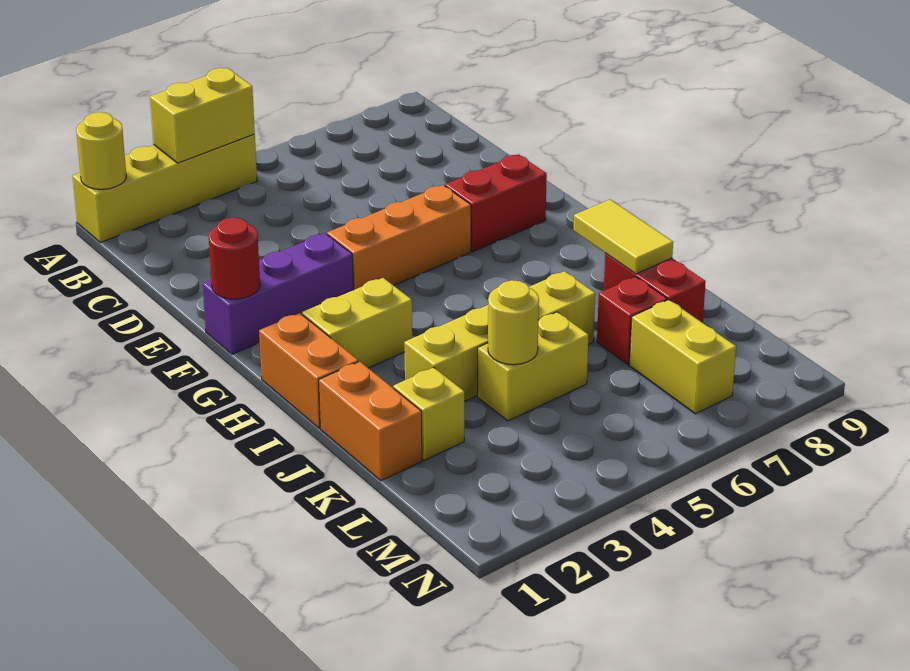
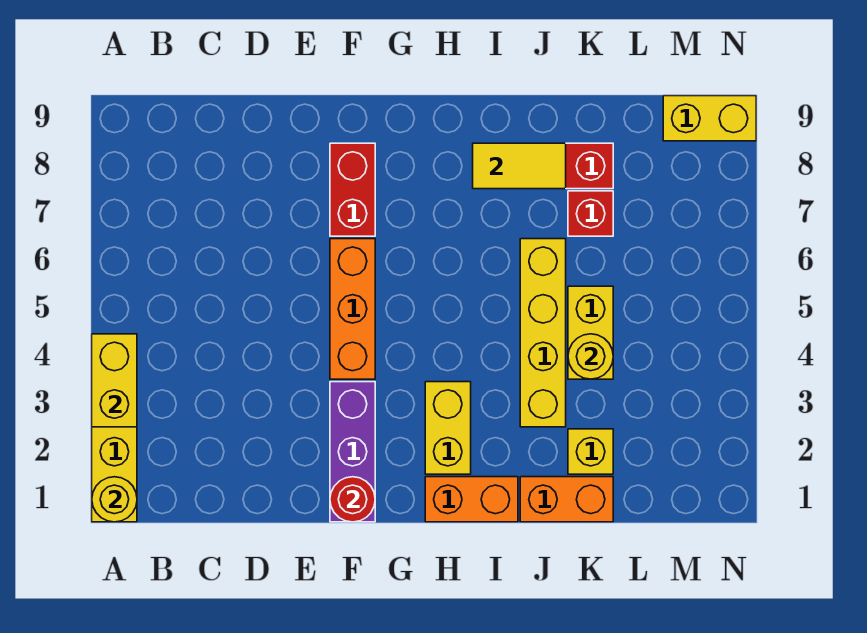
yellow brick L7:M7 level 1 -> yellow brick M9:N9 level 1

